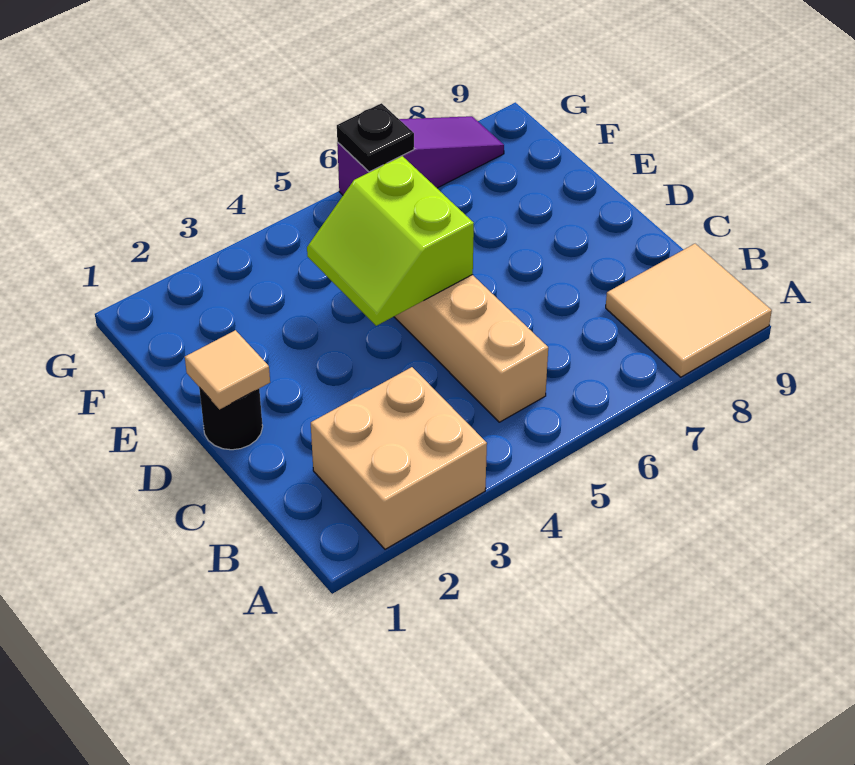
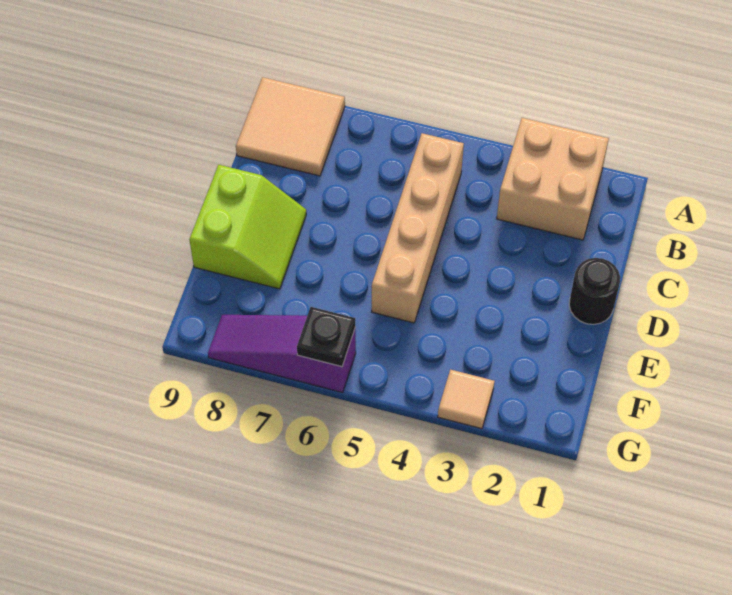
tan tile D1 level 2 -> tan tile G3 level 1
lime slope D4:E5 level 2 top 5 -> lime slope D8:E9 level 1 top 9

